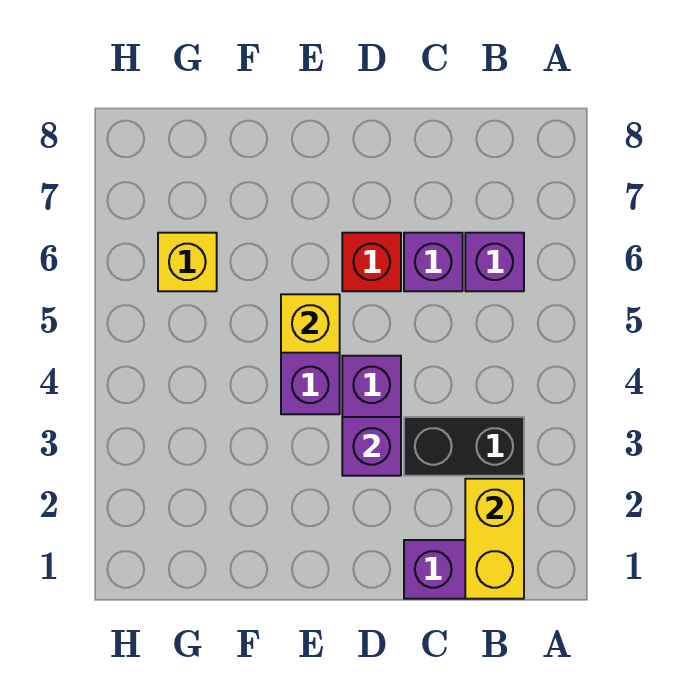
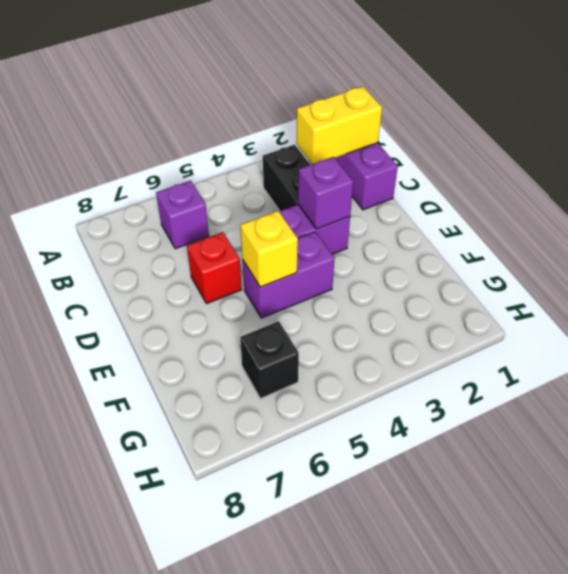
purple brick C6 level 1 -> none
yellow brick G6 level 1 -> black brick G6 level 1

